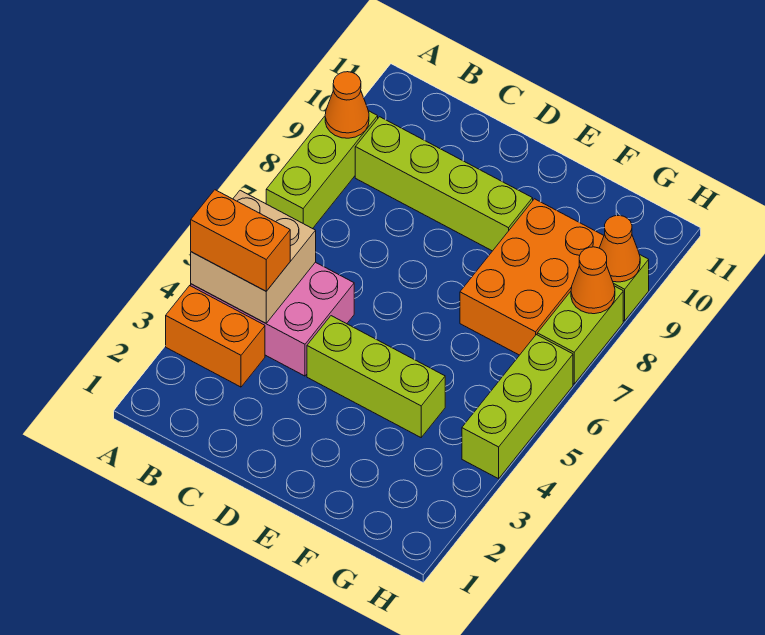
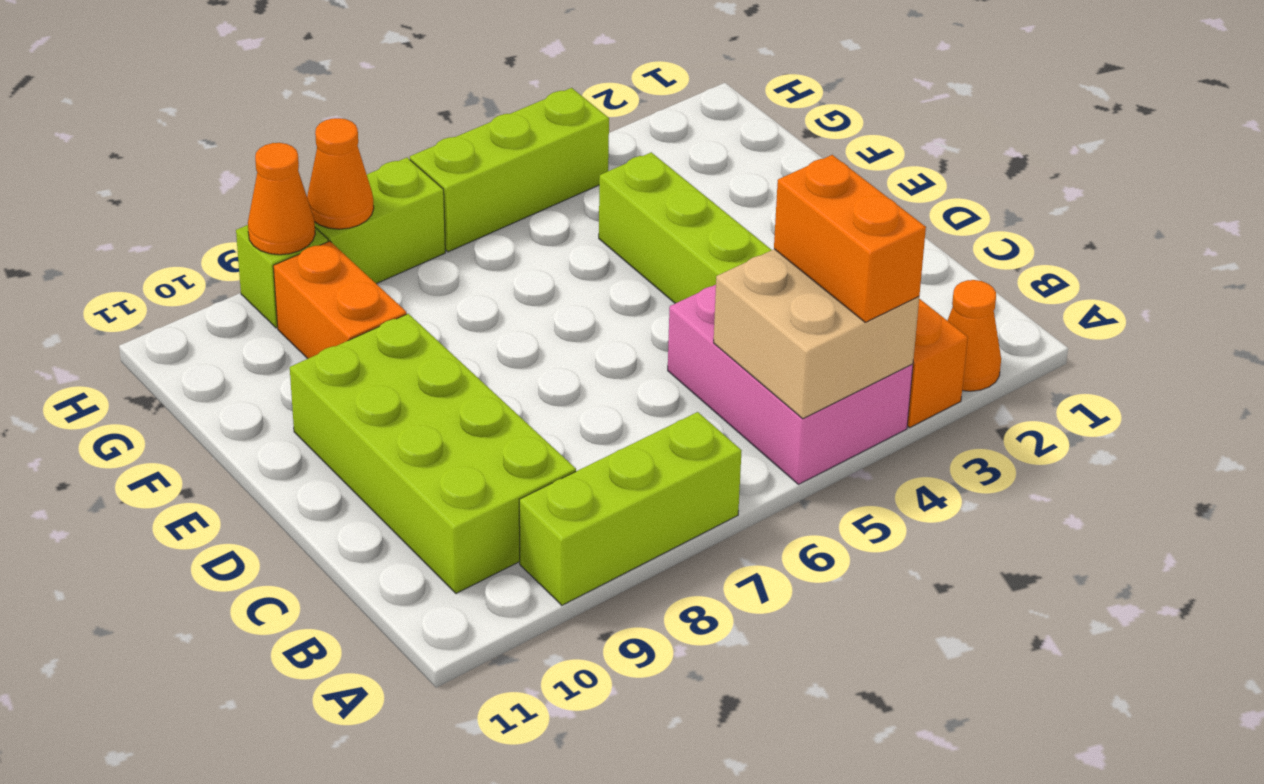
orange cone A9 level 2 -> orange cone A2 level 1
lime brick B9:E9 level 1 -> lime brick B9:E10 level 1
orange brick F7:G9 level 1 -> orange brick F9:G9 level 1

